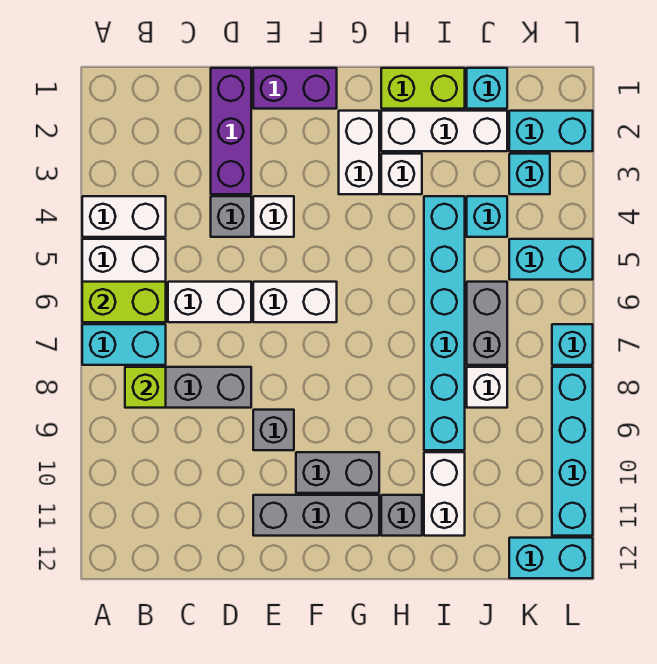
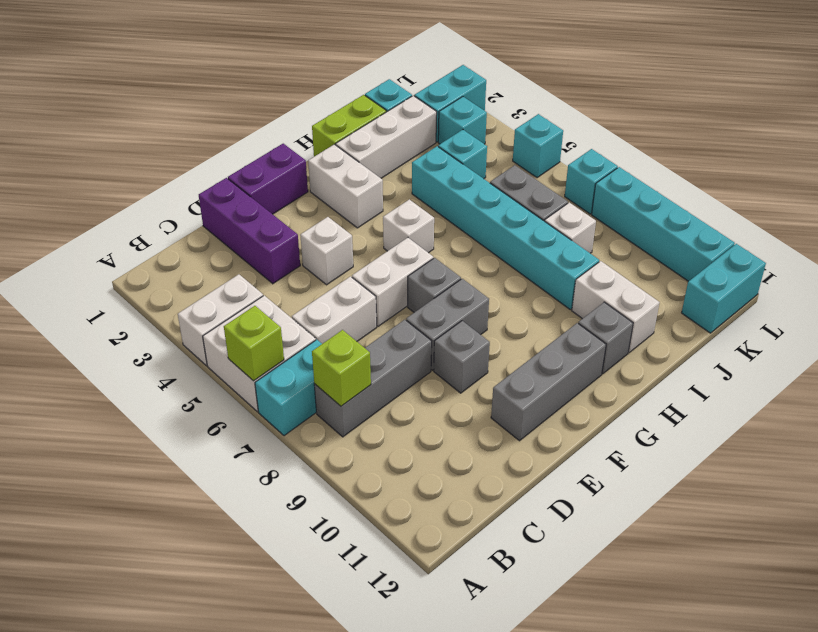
lime brick A6:B6 level 2 -> lime brick A6 level 2
grey brick D4 level 1 -> grey brick F7 level 1
grey brick F10:G10 level 1 -> grey brick E8:F8 level 1
white brick H3 level 1 -> white brick G5 level 1
cyan brick K5:L5 level 1 -> cyan brick L5 level 1

